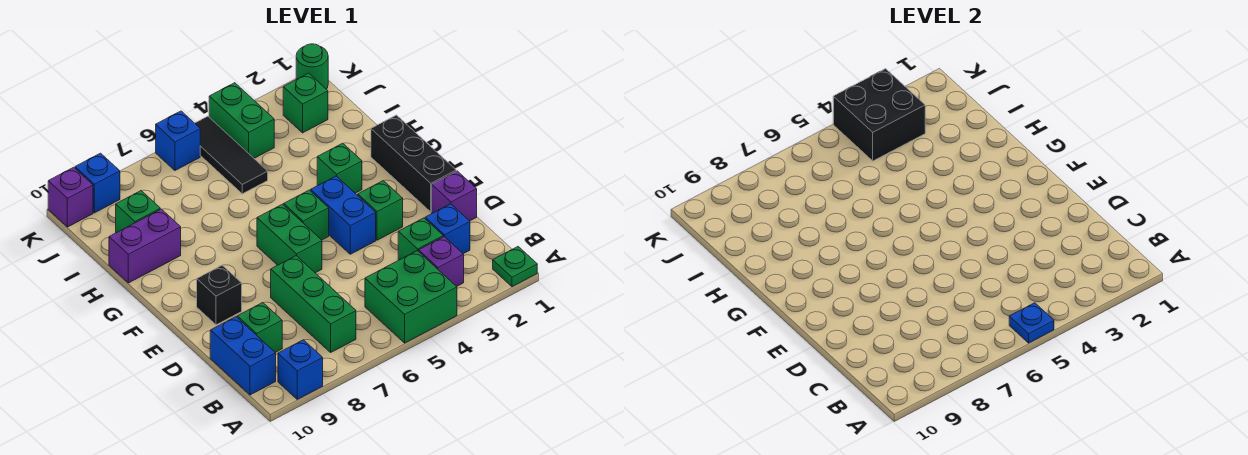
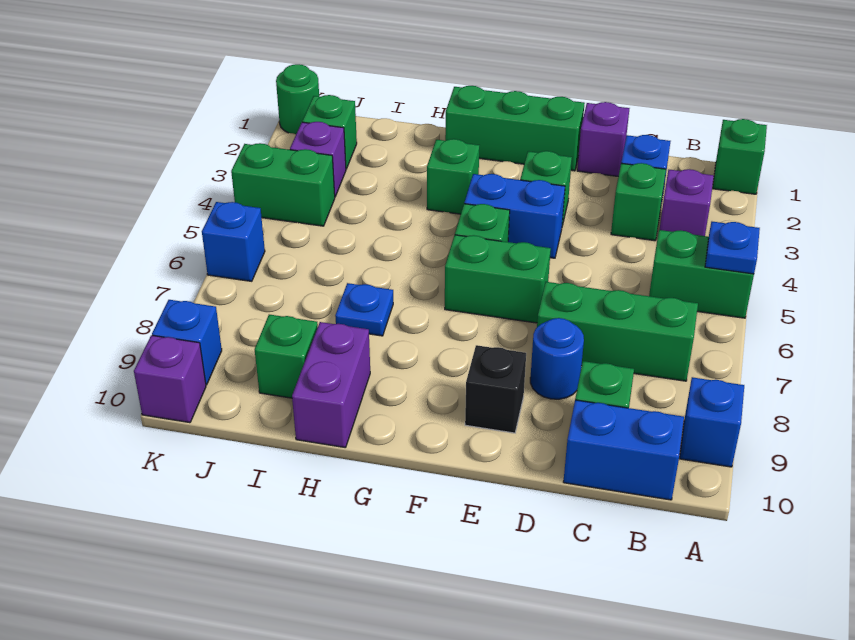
green plate A1 level 1 -> green brick A1 level 1
green brick A4:B5 level 1 -> green brick A5:B5 level 1
none -> blue round brick D8 level 1
black brick E1:G1 level 1 -> green brick E1:G1 level 1
none -> blue plate H7 level 1
black tile I5:K5 level 1 -> none
none -> purple brick J3 level 1
black brick J3:K4 level 2 -> none

